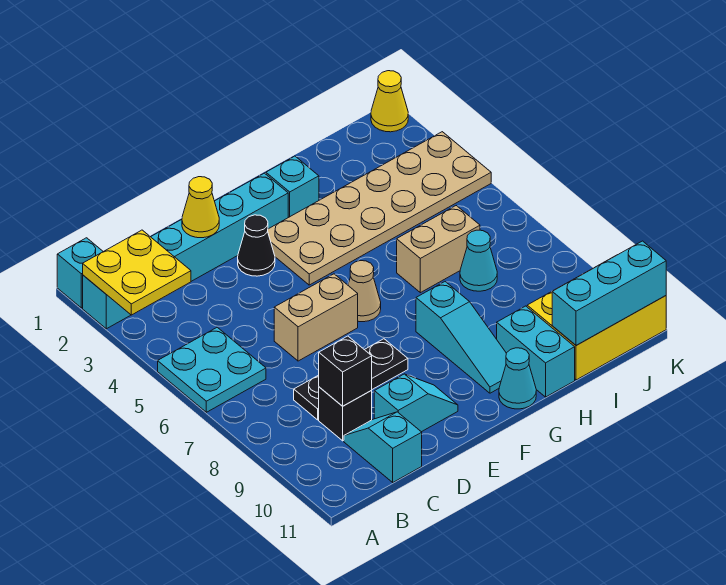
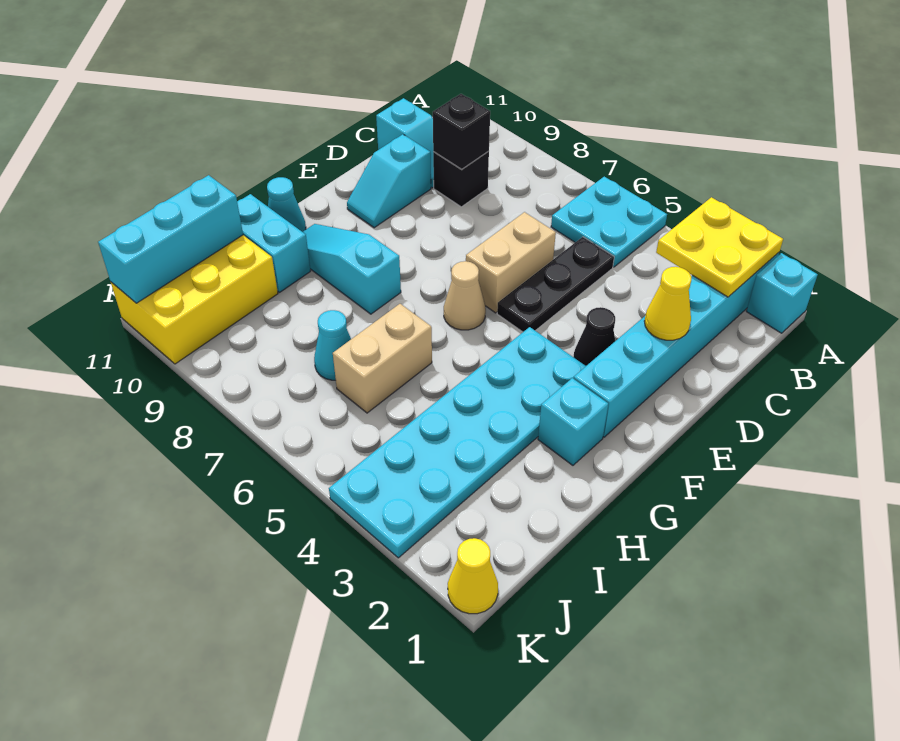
black plate C8:E8 level 1 -> black plate C5:E5 level 1
tan plate F3:K4 level 1 -> cyan plate F3:K4 level 1

